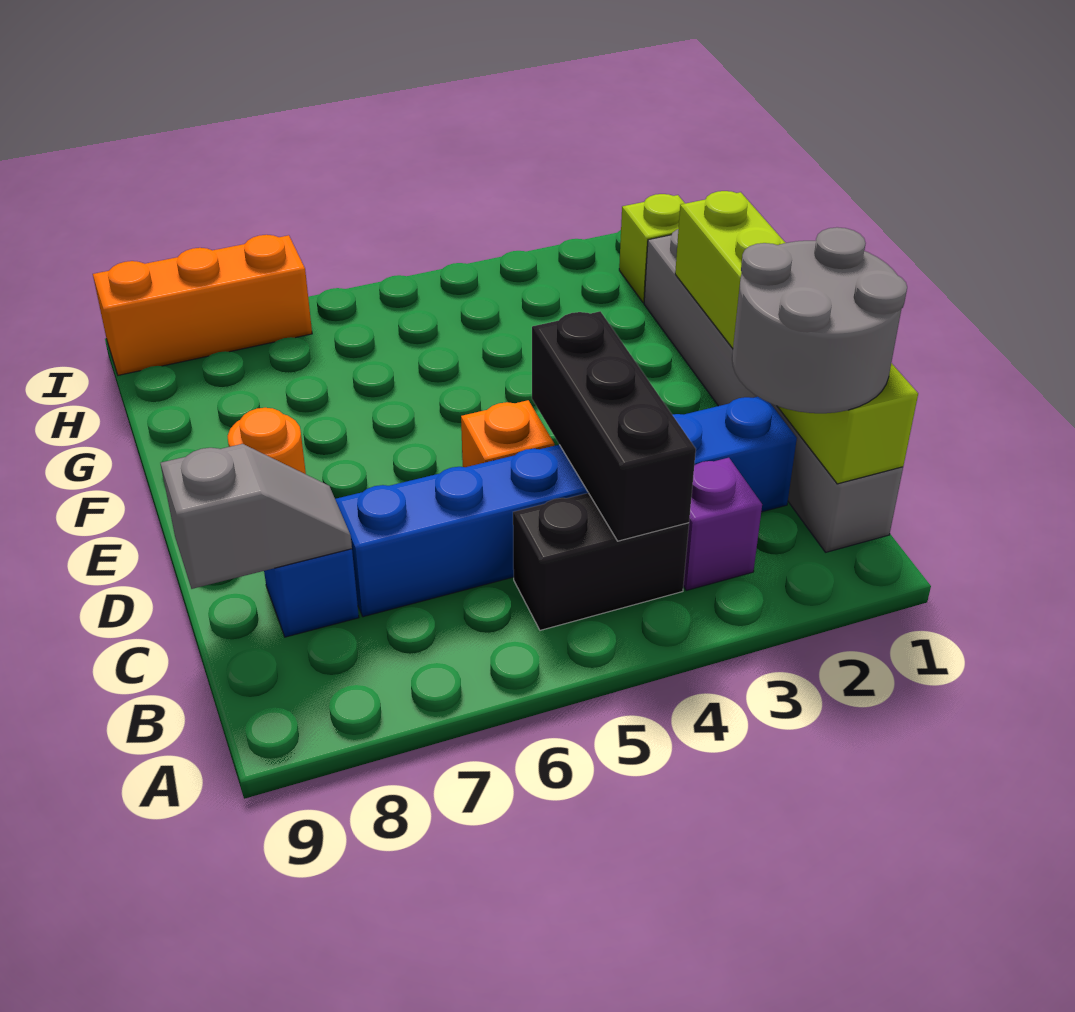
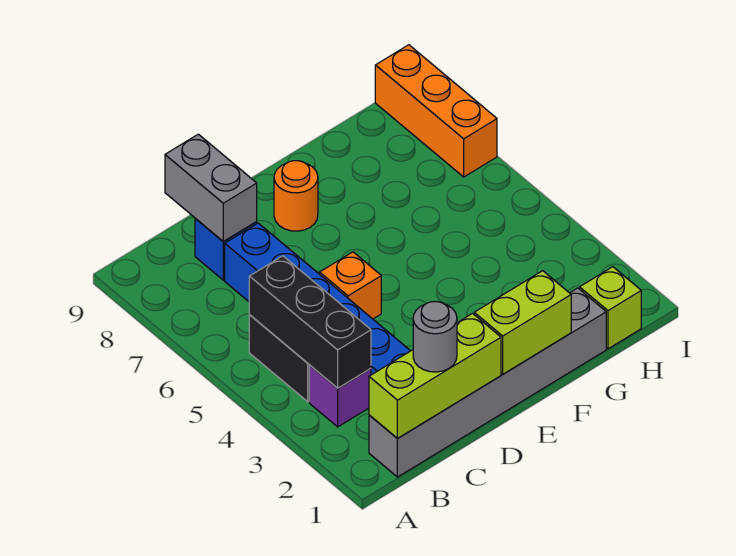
grey round brick B1:C2 level 3 -> grey round brick C1 level 3
black brick B4:D4 level 2 -> black brick B3:B5 level 2
grey slope C8:C9 level 2 top 9 -> grey brick C8:C9 level 2

